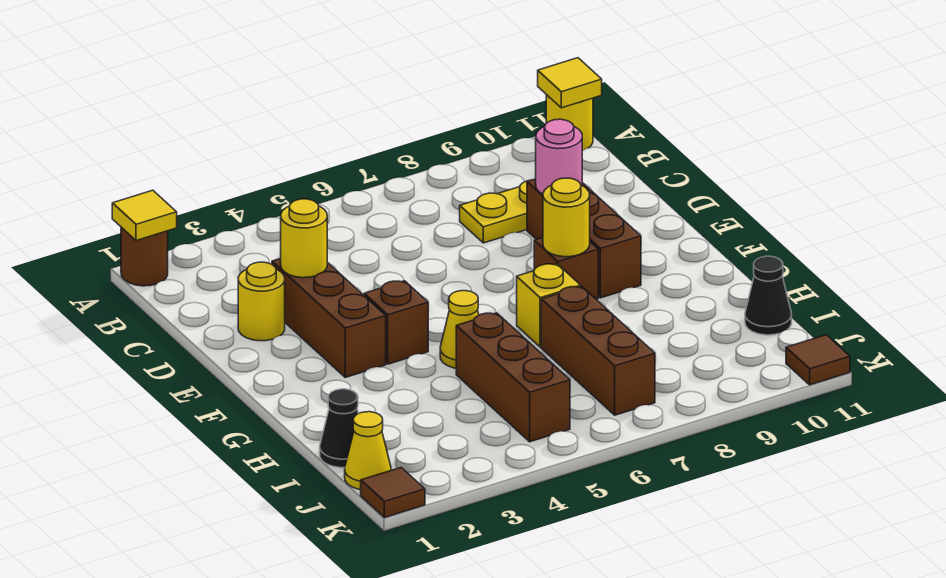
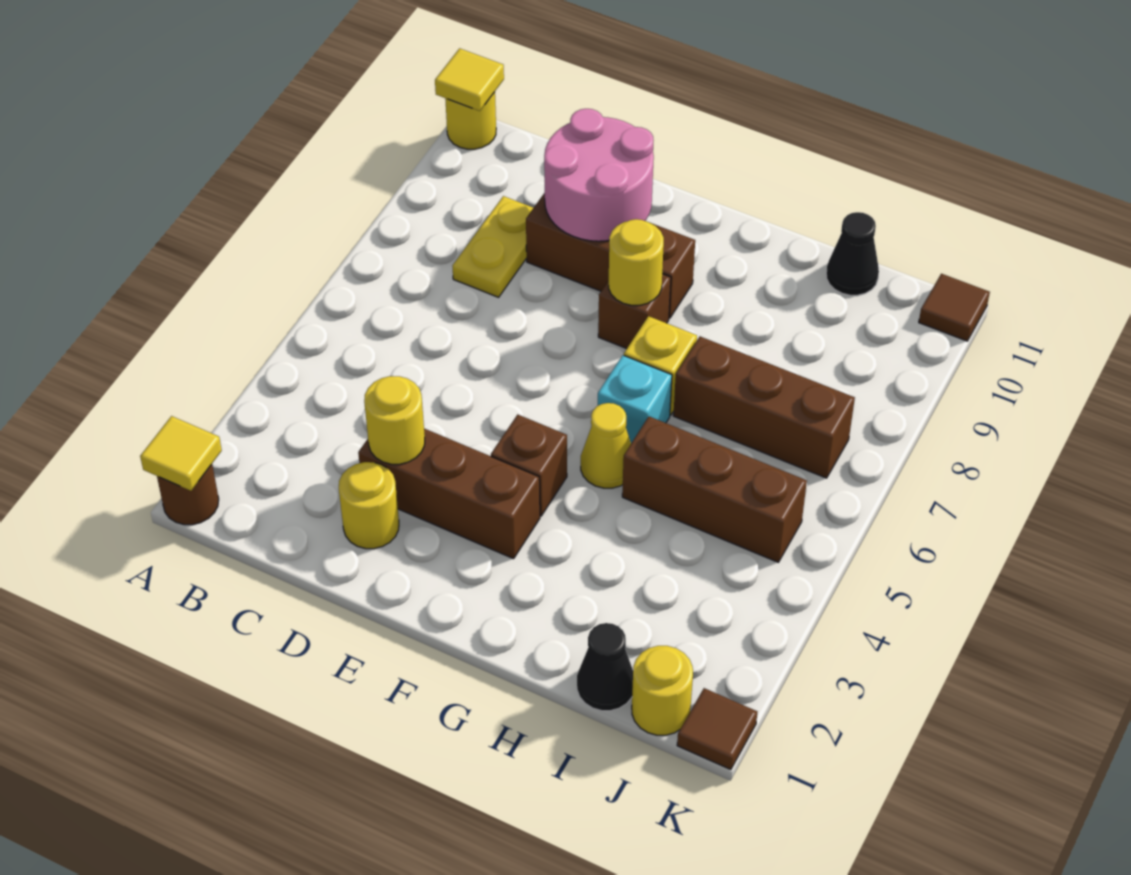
pink round brick D9 level 2 -> pink round brick D9:E10 level 2
none -> cyan brick G6 level 1
yellow cone J1 level 1 -> yellow round brick J1 level 1

